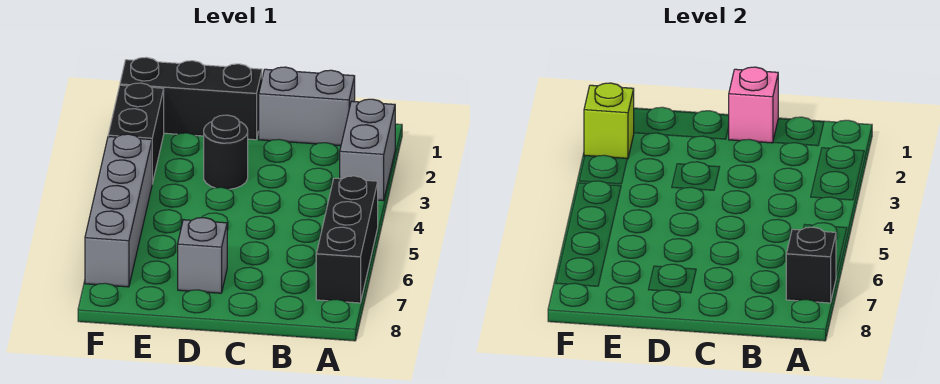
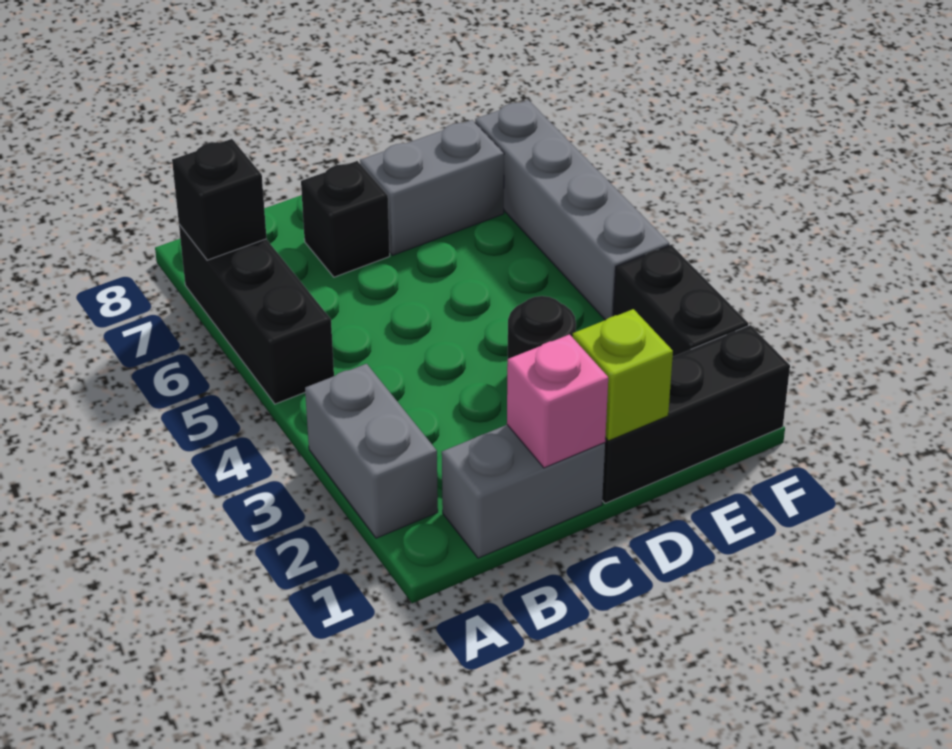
none -> black brick C7 level 1
grey brick D7 level 1 -> grey brick D7:E7 level 1
lime brick F2 level 2 -> lime brick D1 level 2

